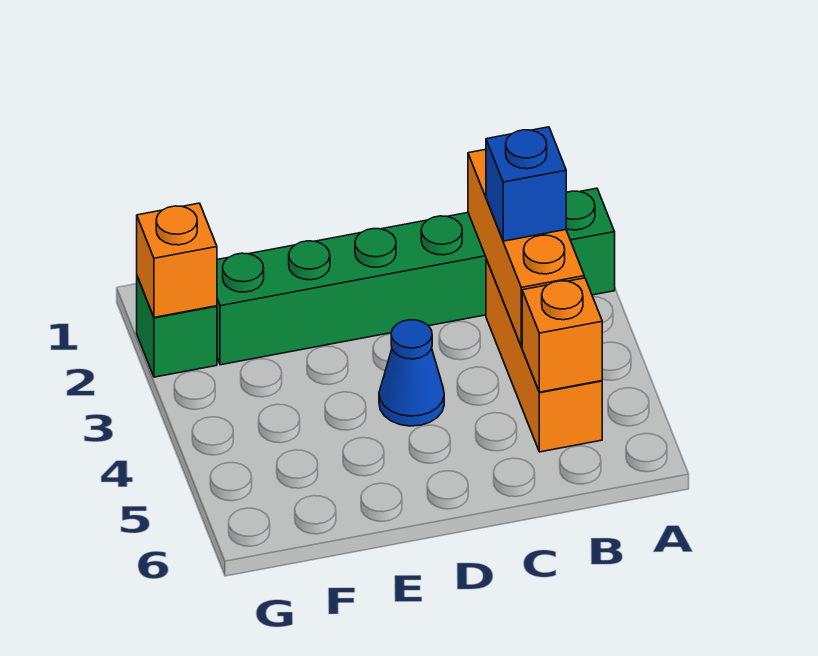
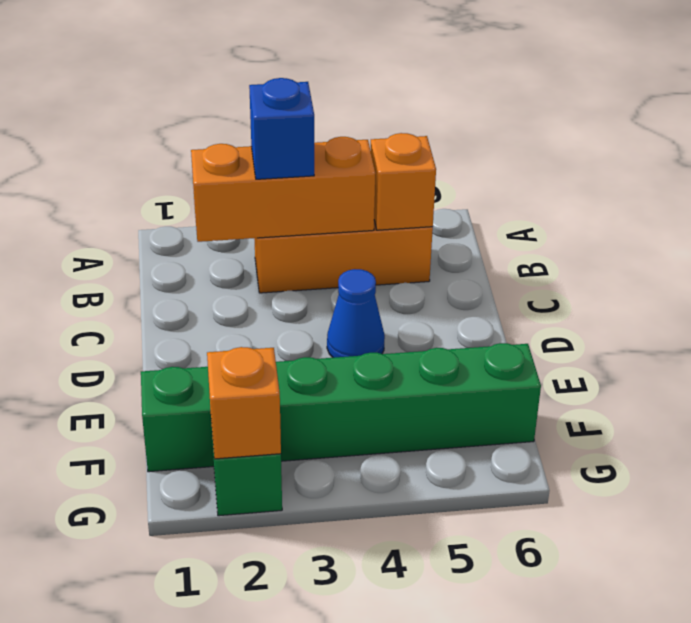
green brick A2:F2 level 1 -> green brick F1:F6 level 1

